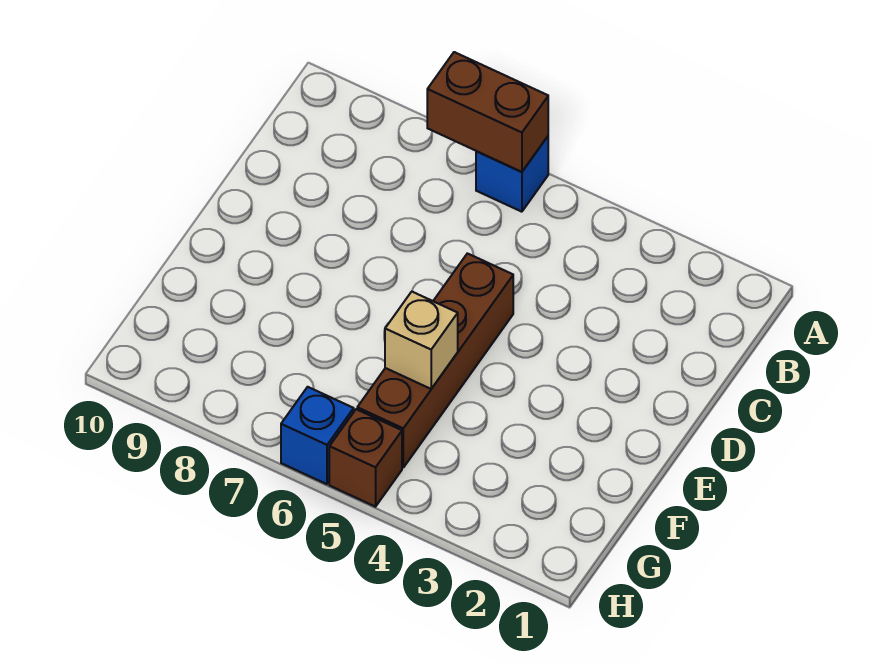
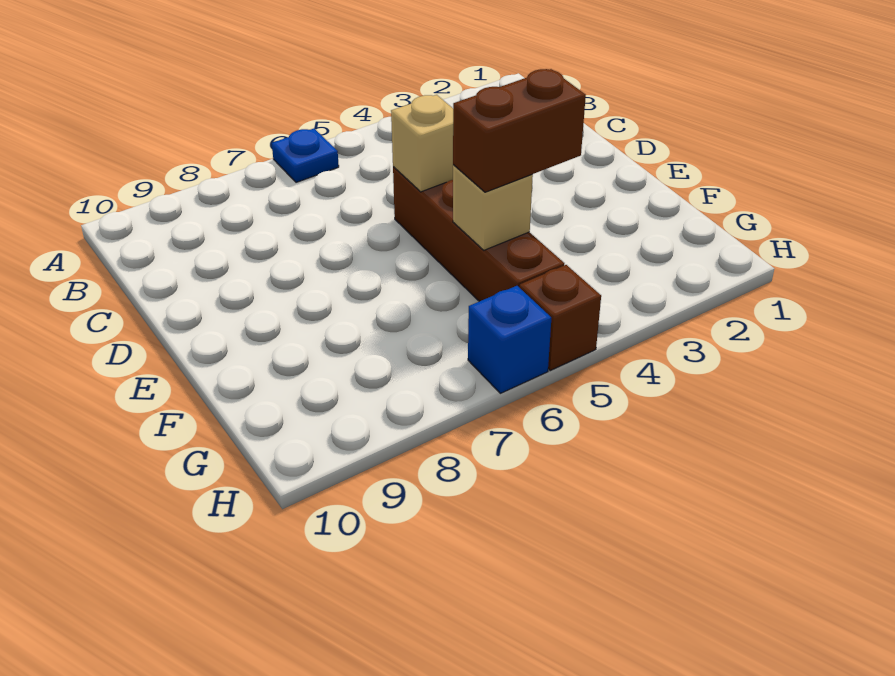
blue brick A6 level 1 -> blue plate A6 level 1
brown brick A6:A7 level 2 -> brown brick F4:F5 level 3
none -> tan brick D5 level 2

